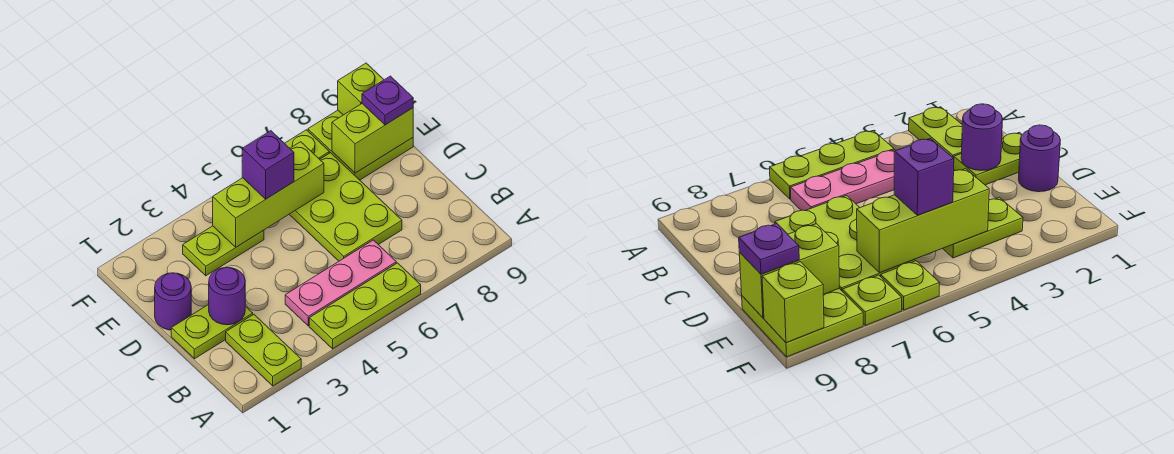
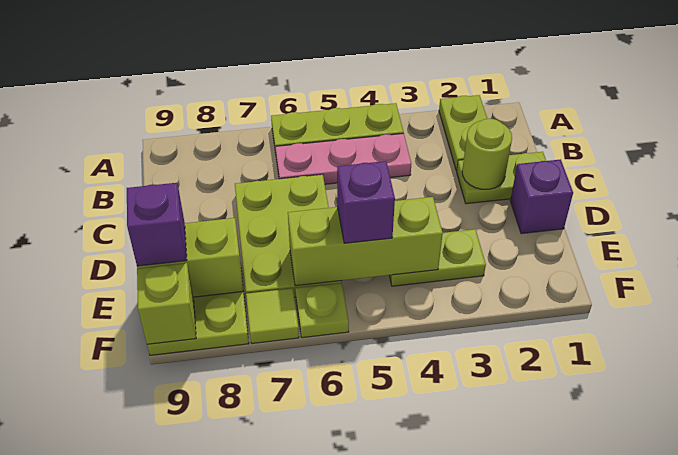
purple round brick C2 level 2 -> lime round brick C2 level 2
purple round brick D1 level 1 -> purple brick D1 level 1
purple plate E9 level 3 -> purple brick E9 level 3
lime plate F7 level 1 -> lime tile F7 level 1

